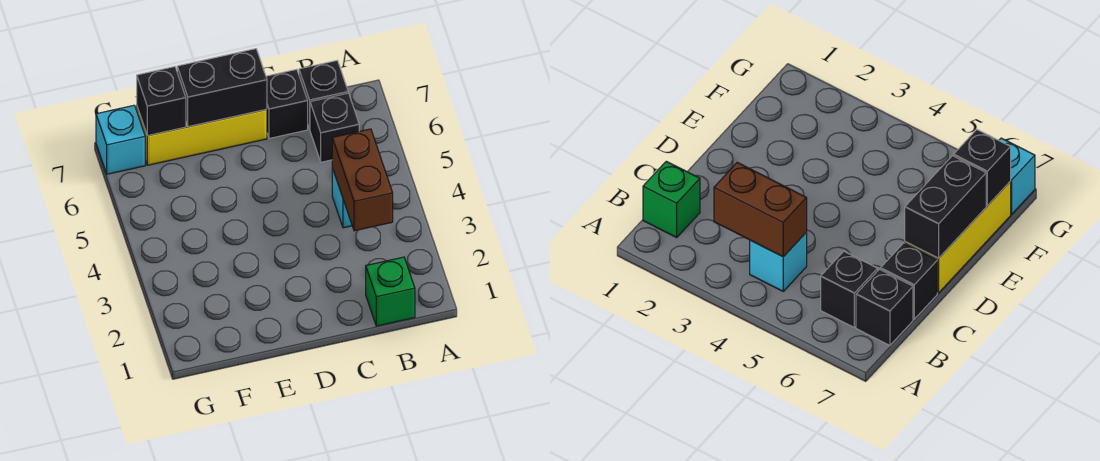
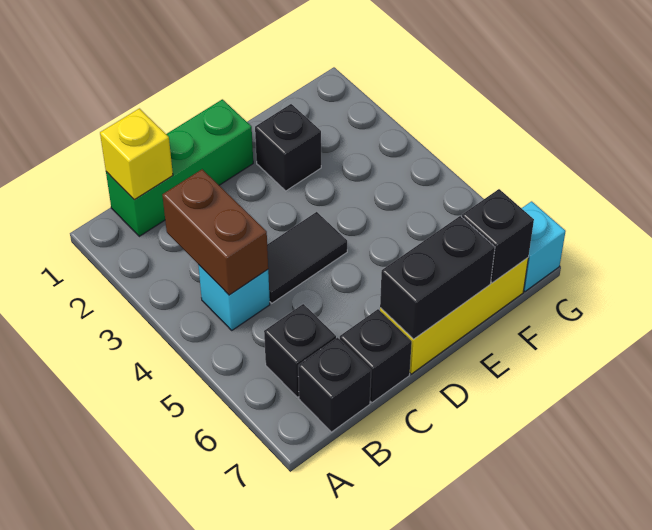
green brick B1 level 1 -> green brick B1:D1 level 1
none -> yellow brick B1 level 2
none -> black tile C4:D4 level 1
none -> black brick E2 level 1

